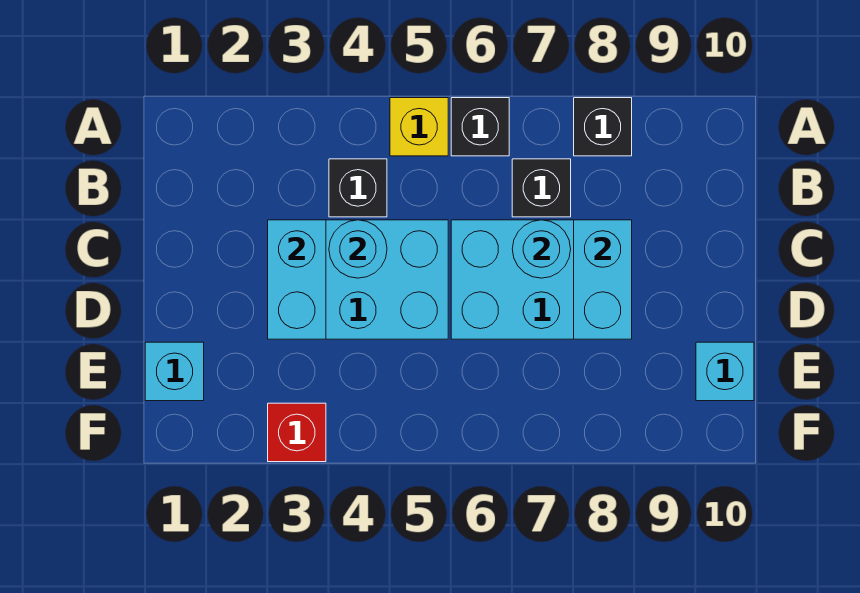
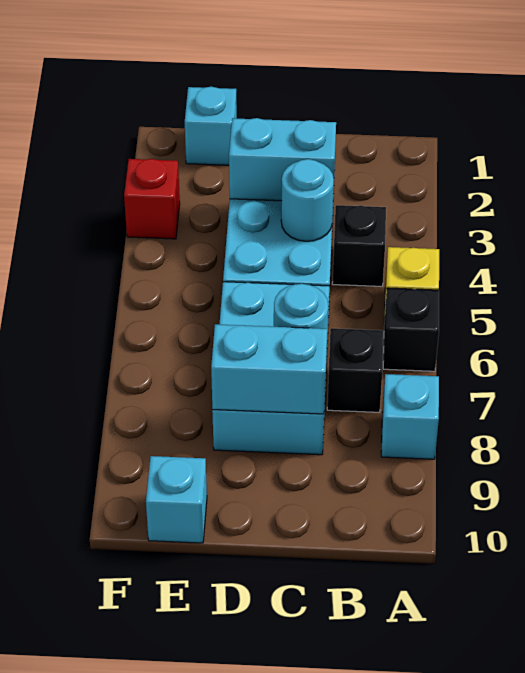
black brick A8 level 1 -> cyan brick A8 level 1

